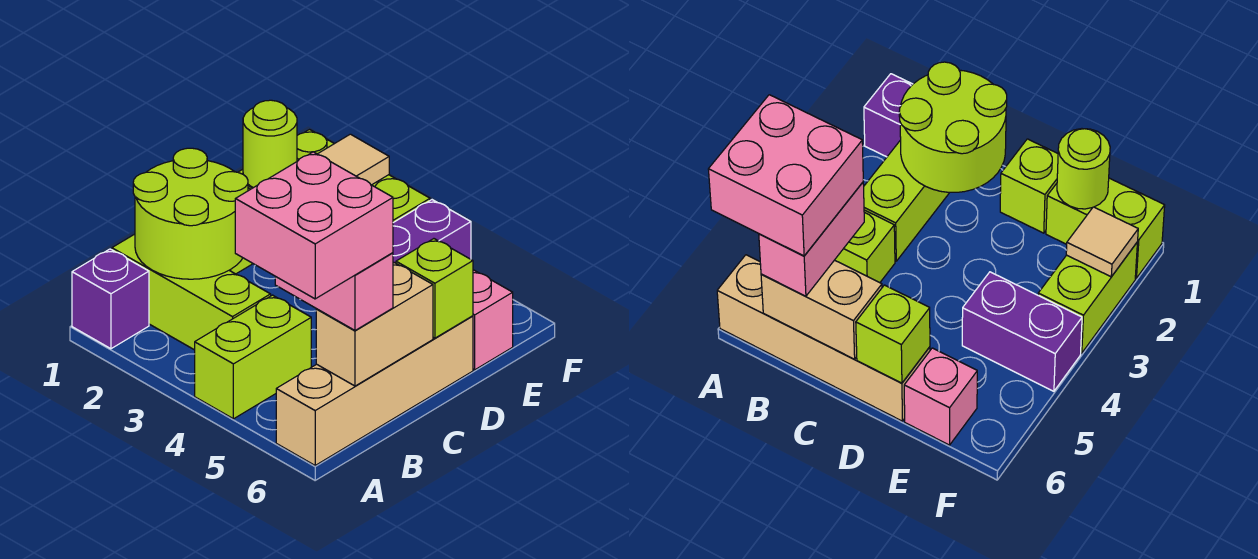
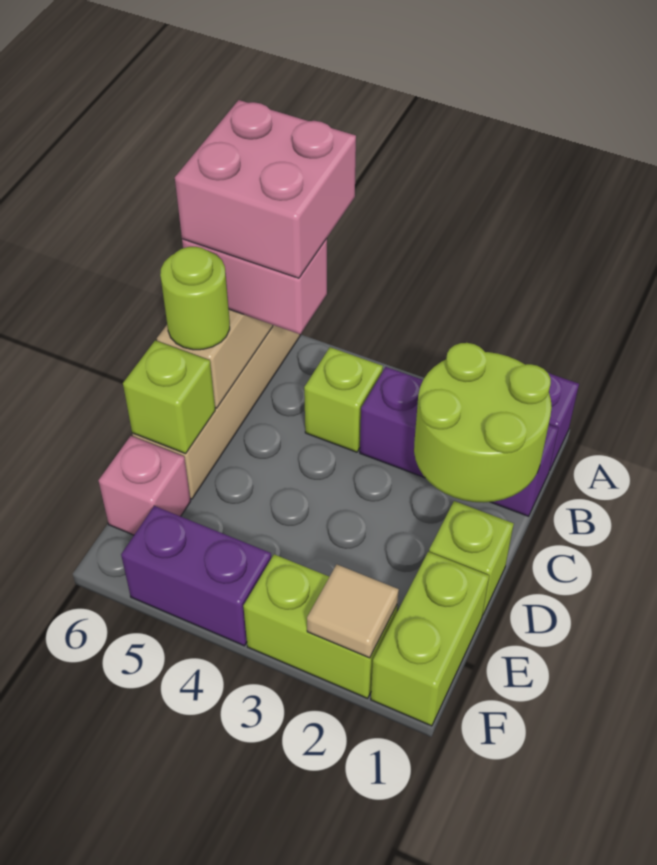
lime brick A4:B4 level 1 -> lime brick B4 level 1
lime brick B1:B3 level 1 -> purple brick B1:B3 level 1
lime round brick E1 level 2 -> lime round brick C6 level 3
purple brick E4:F4 level 1 -> purple brick F4:F5 level 1

